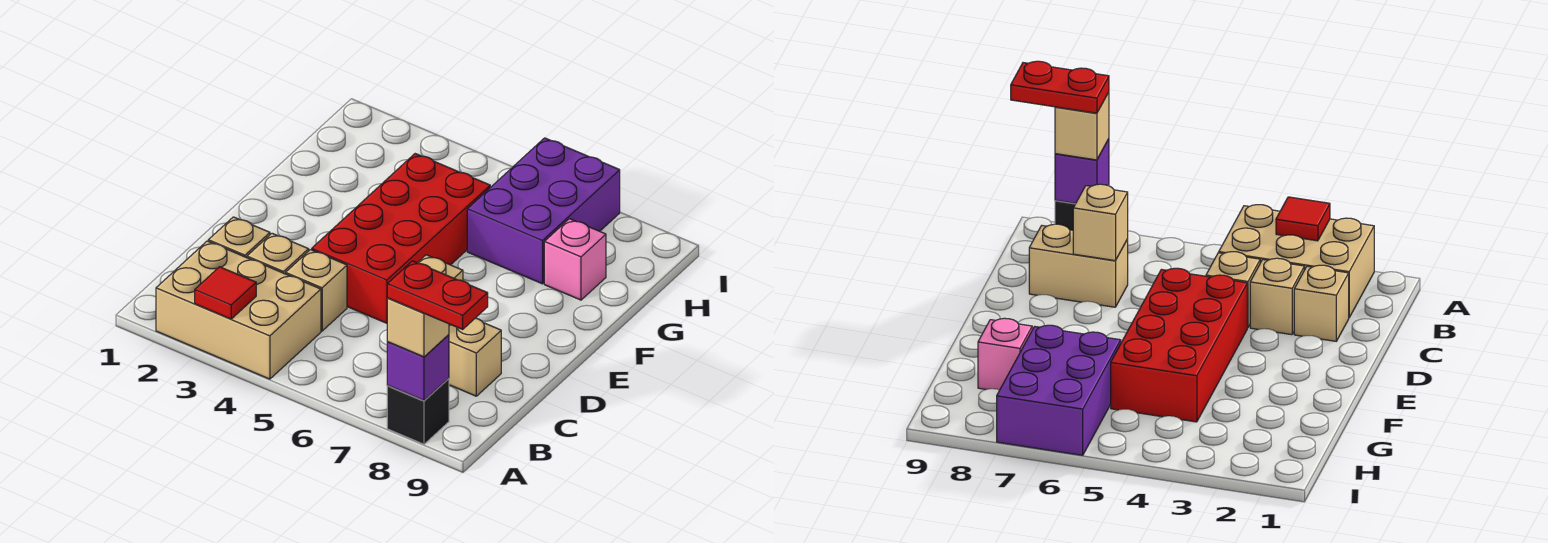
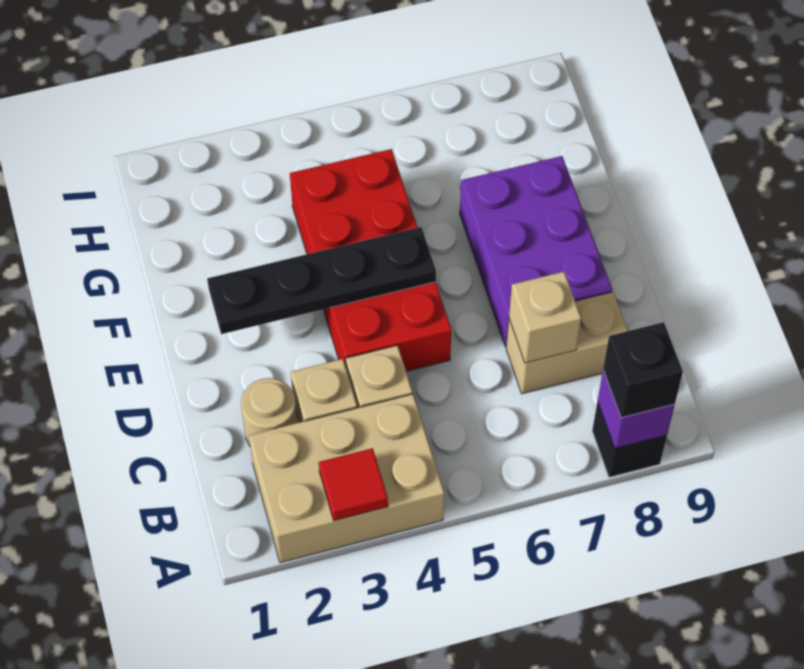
tan brick A8 level 3 -> black brick A8 level 3
red plate A8:A9 level 4 -> none
tan brick C2 level 1 -> tan round brick C2 level 1
none -> black plate E2:E5 level 2
purple brick G6:I7 level 1 -> purple brick D7:F8 level 1
pink brick G8 level 1 -> none

